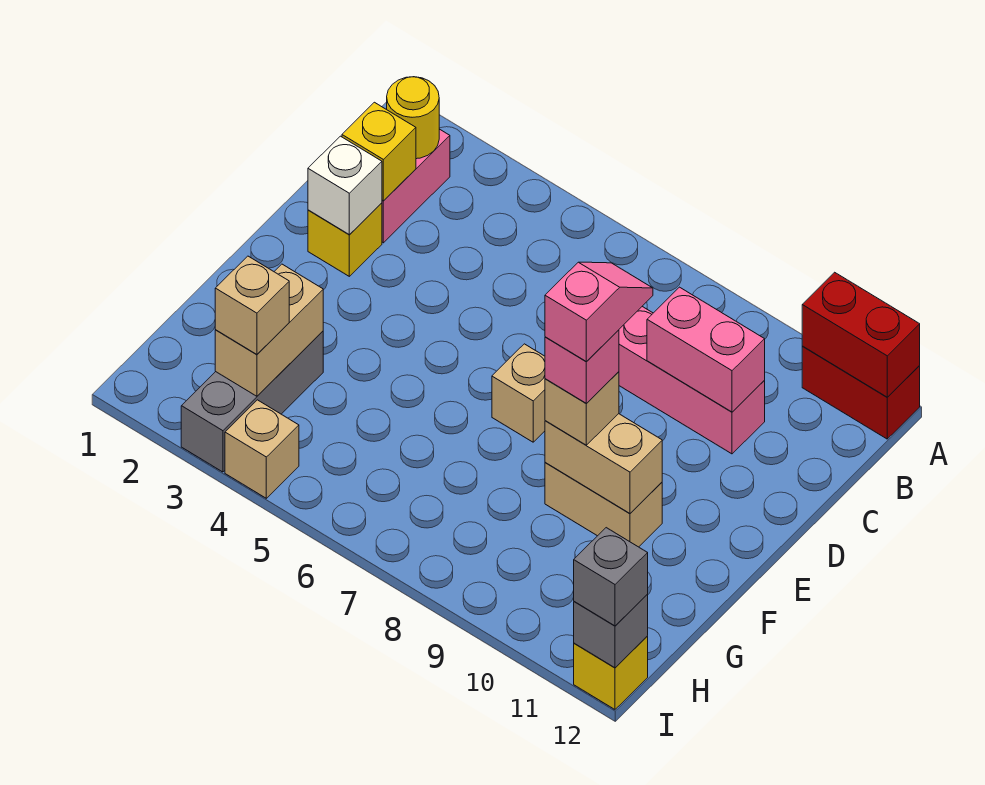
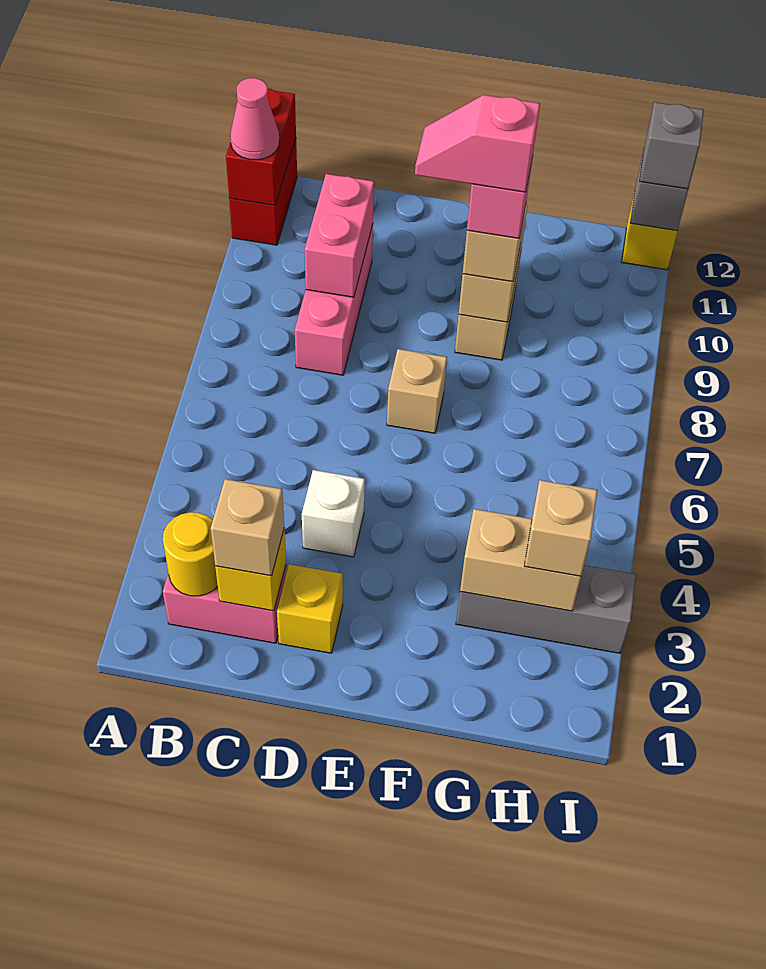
none -> pink cone A11 level 3
white brick D2 level 2 -> white brick D4 level 1
tan brick I4 level 1 -> tan brick C2 level 3

